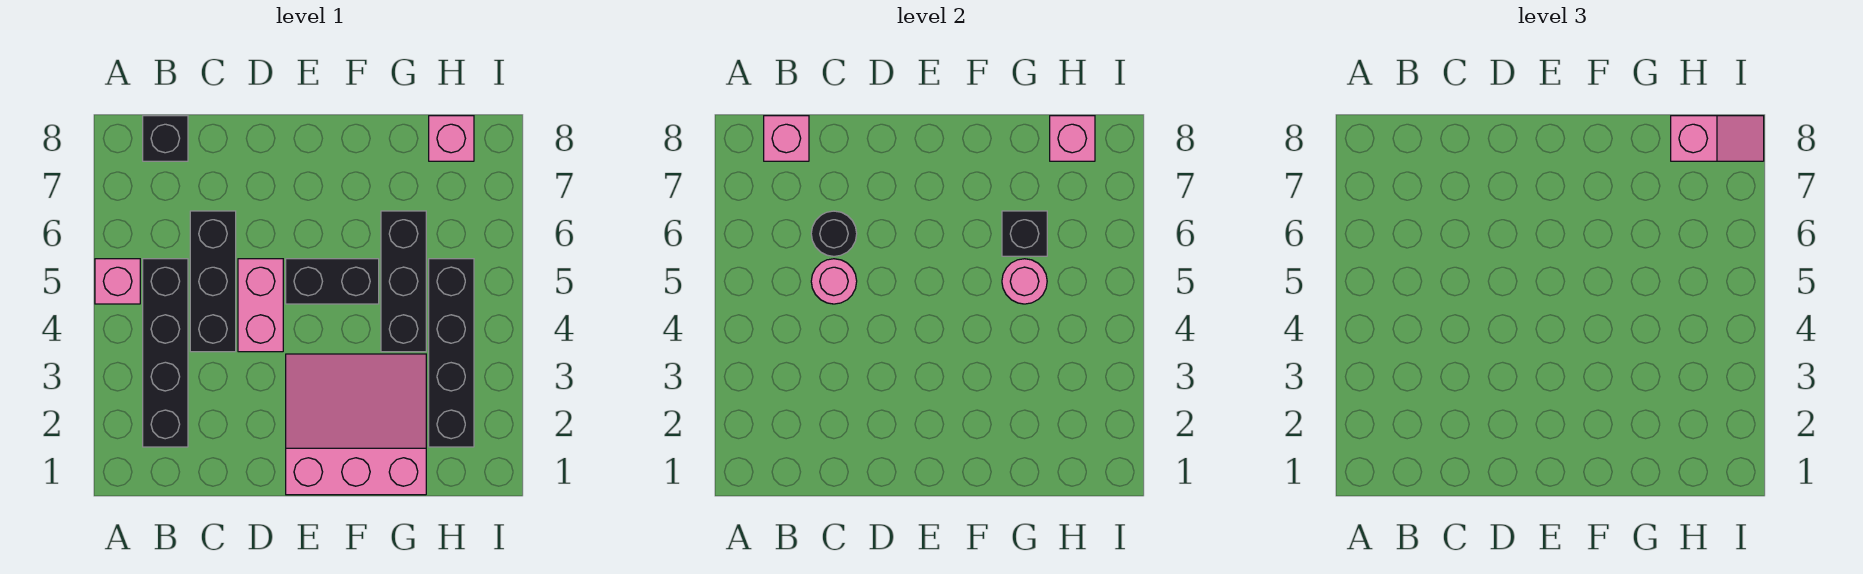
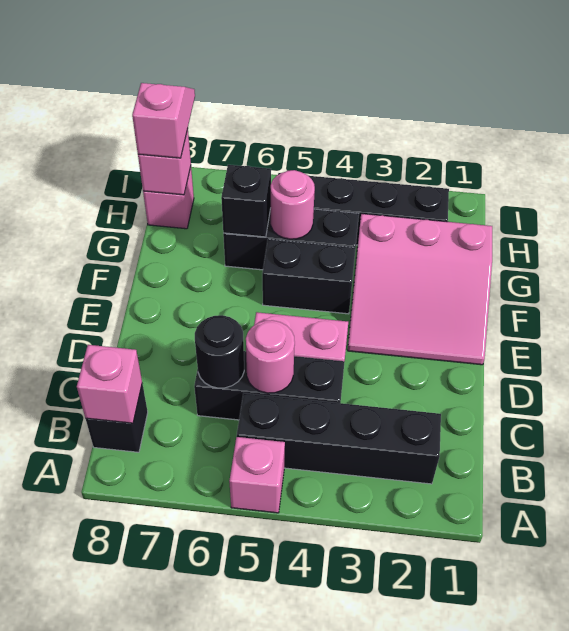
pink slope E1:G3 level 1 top 1 -> pink slope E1:G3 level 1 top G
black brick E5:F5 level 1 -> black brick F4:F5 level 1

